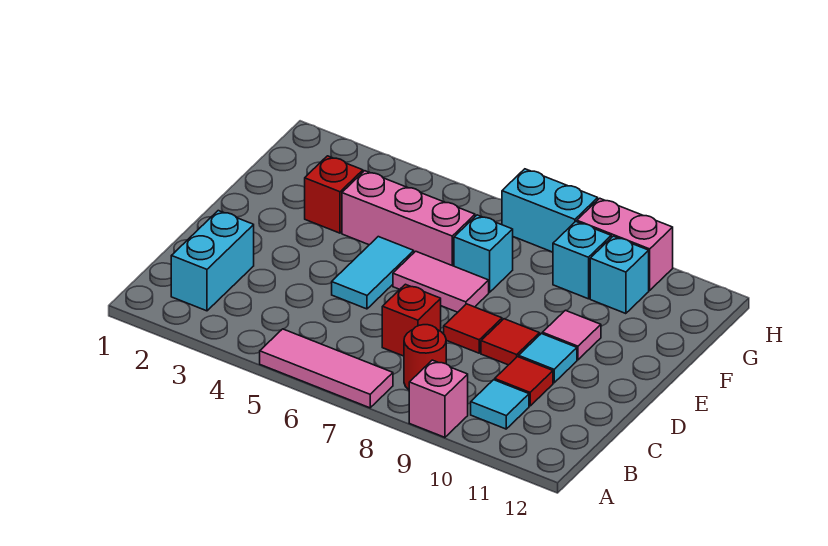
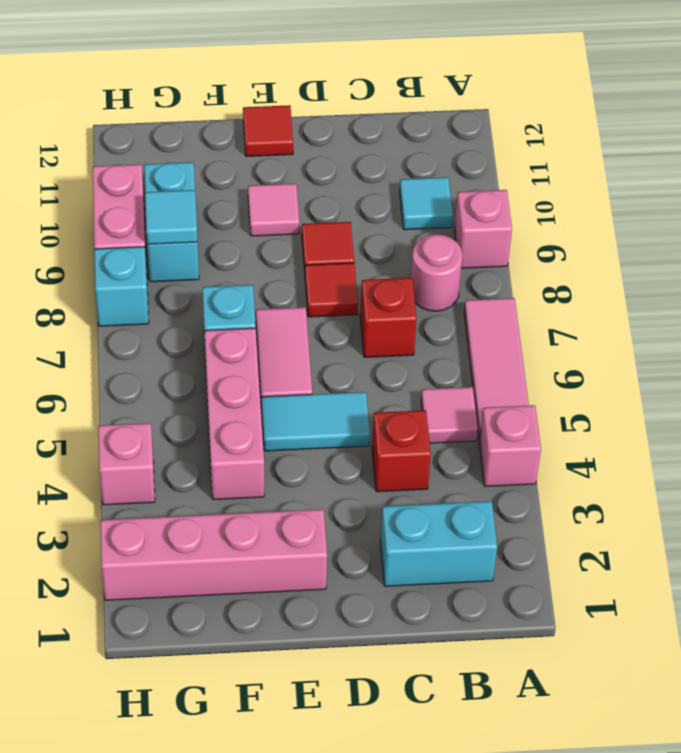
none -> pink brick A4 level 1
none -> pink tile B5 level 1
red round brick B8 level 1 -> pink round brick B8 level 1
red tile C10 level 1 -> red tile E12 level 1
cyan tile D10 level 1 -> cyan tile G9 level 2
none -> pink brick E2:H2 level 1
red brick F3 level 1 -> red brick C4 level 1
none -> pink brick H4 level 1
cyan brick H7:H8 level 1 -> cyan brick H8 level 1

